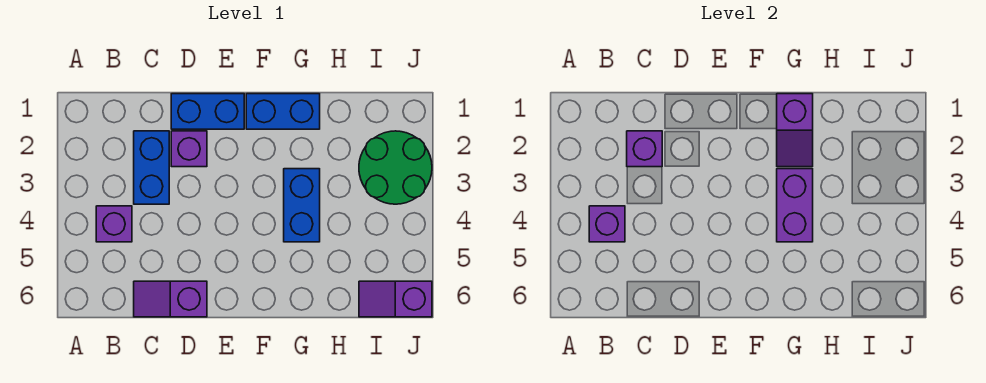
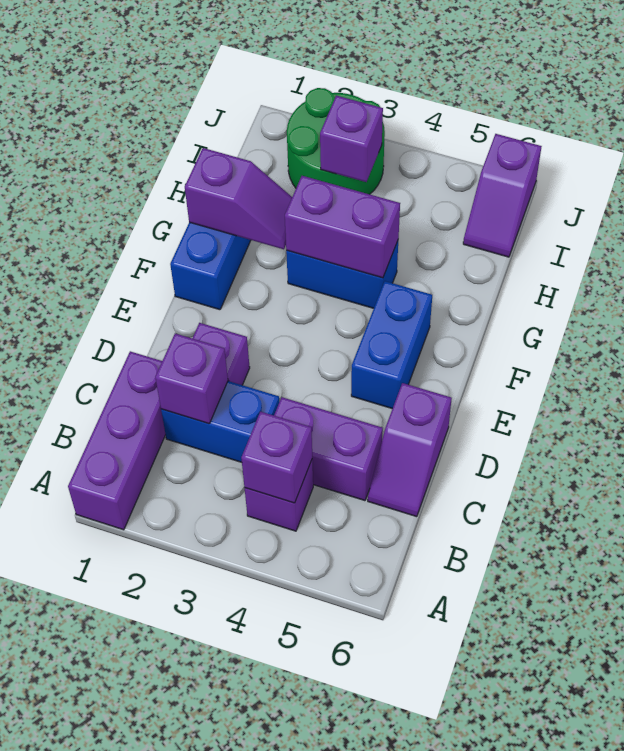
none -> purple brick A1:C1 level 1
none -> purple brick C4:C5 level 1
blue brick D1:E1 level 1 -> blue brick E5:F5 level 1
none -> purple brick I3 level 2

